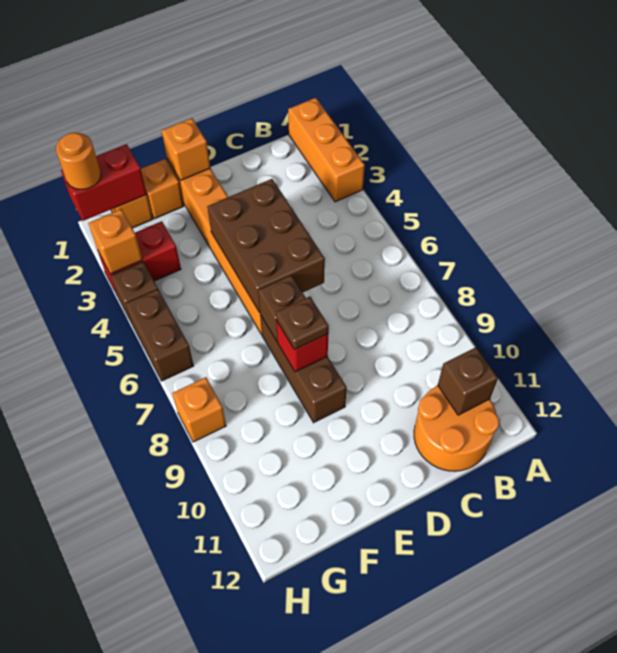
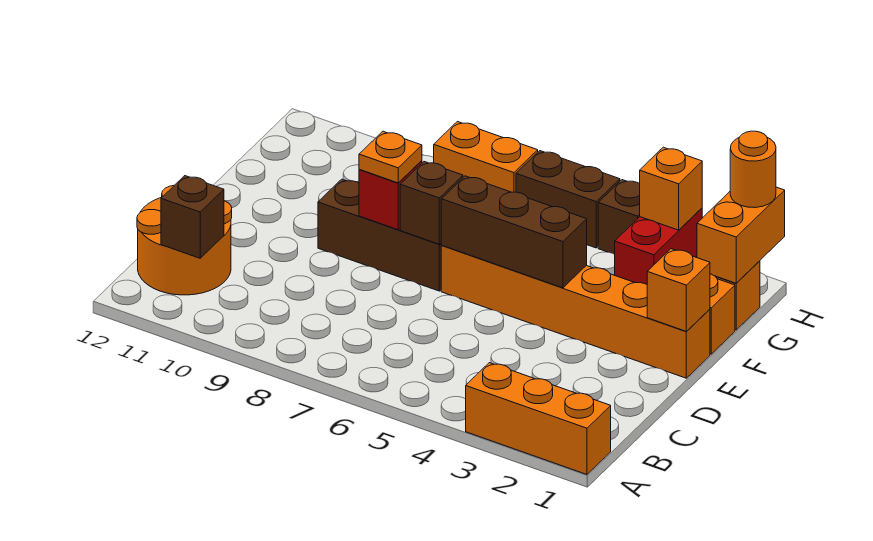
brown brick D4:E6 level 2 -> brown brick E4:E6 level 2
brown plate E8 level 3 -> orange plate E8 level 3
red brick G1:H1 level 2 -> orange brick G1:H1 level 2
orange brick H8 level 1 -> orange brick H7:H8 level 1

